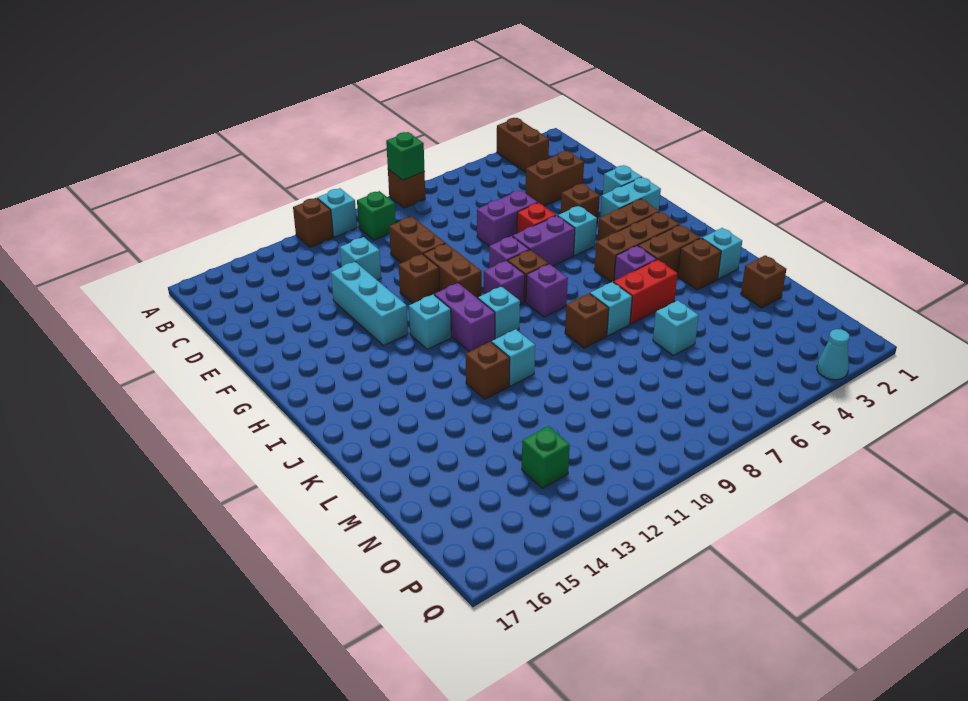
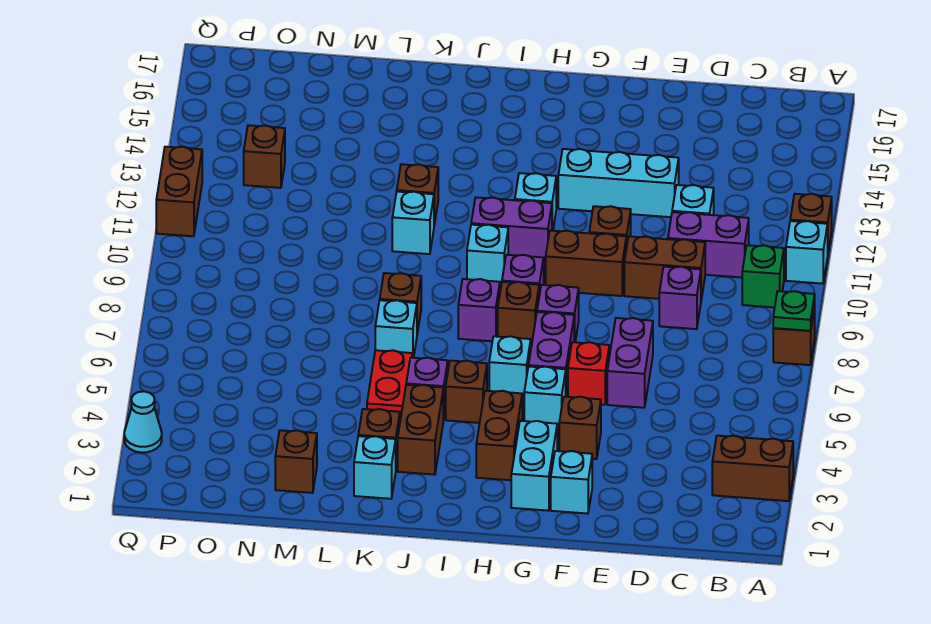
green brick A8 level 2 -> green plate A8 level 2
none -> purple brick C11:D11 level 1
brown brick D3:D4 level 1 -> brown brick Q11:Q12 level 1
none -> purple brick D9 level 1
brown brick I3:I5 level 1 -> brown brick I5 level 1
red brick K5:K6 level 1 -> red plate K5:K6 level 1
cyan brick M6 level 1 -> cyan brick H6 level 1
green brick O13 level 1 -> brown brick O13 level 1

